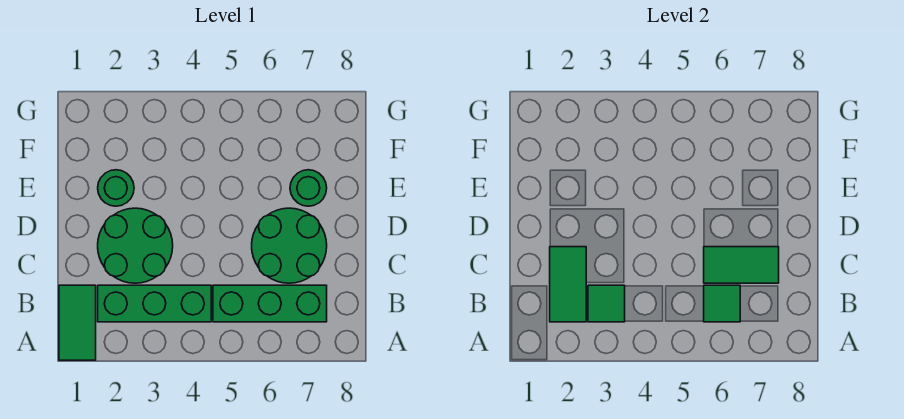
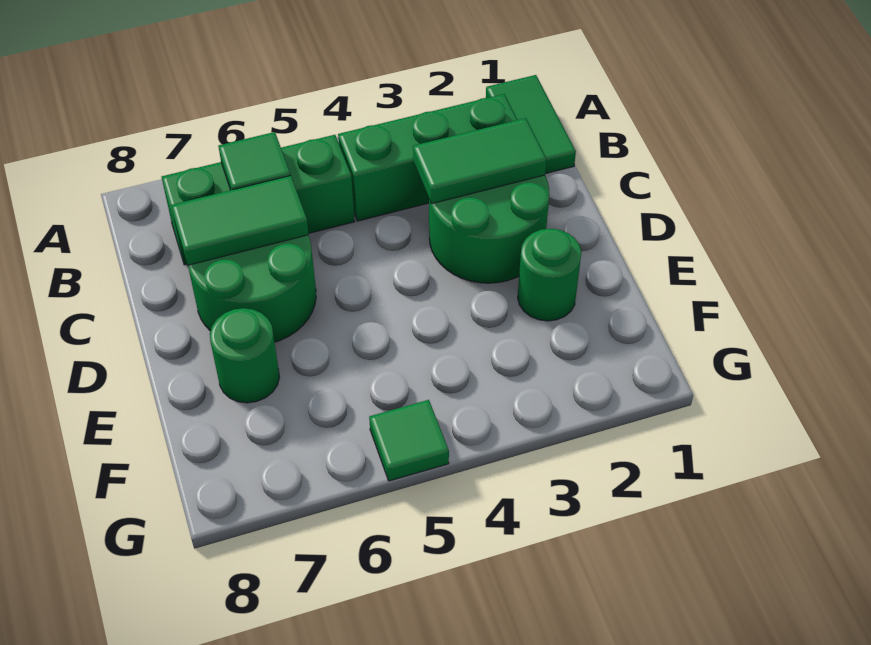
green tile B2:C2 level 2 -> green tile C2:C3 level 2
green tile B3 level 2 -> green tile G5 level 1

